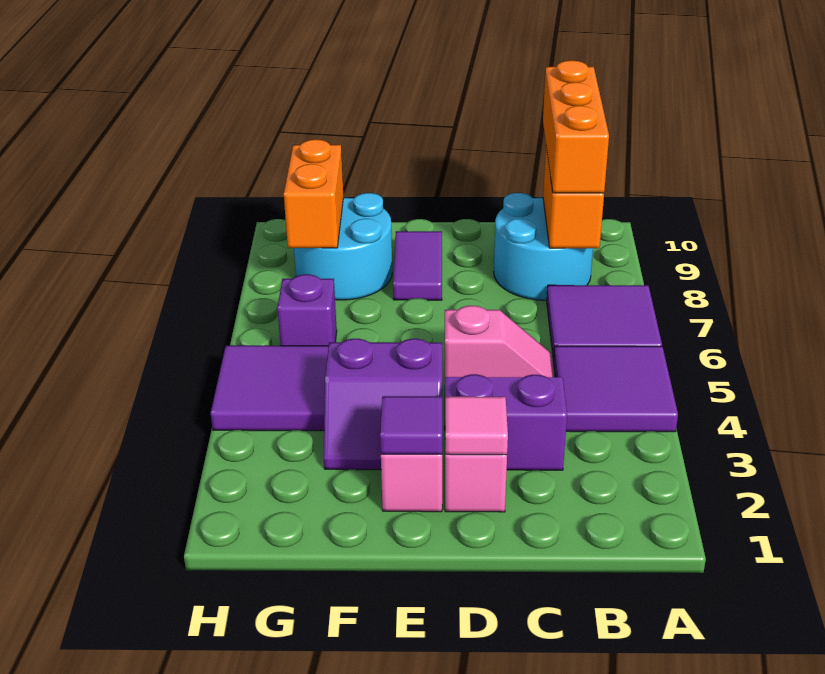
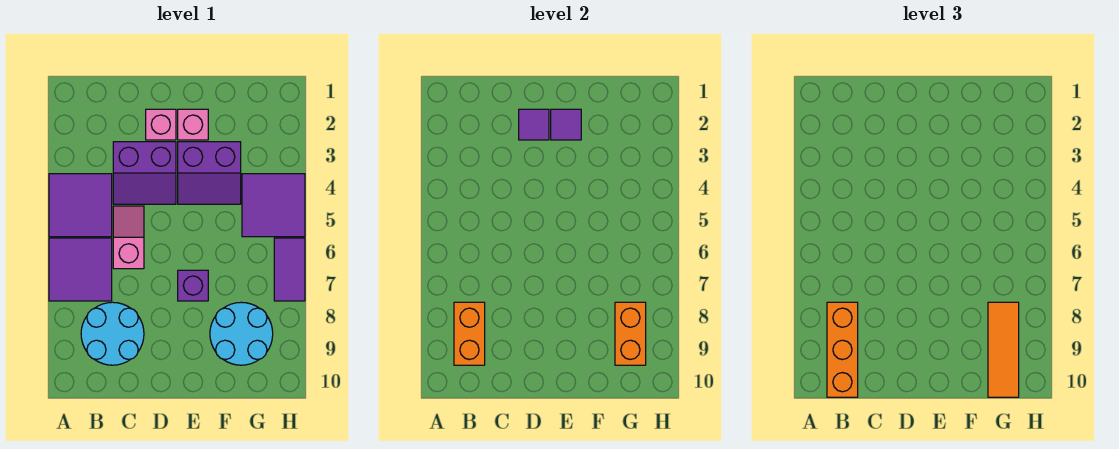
pink slope C5:D5 level 1 top D -> pink slope C5:C6 level 1 top 6
pink tile D2 level 2 -> purple tile D2 level 2
purple slope E3:F4 level 1 top 4 -> purple slope E3:F4 level 1 top 3
purple tile E8:E9 level 1 -> purple tile H6:H7 level 1
purple brick G6 level 1 -> purple brick E7 level 1
none -> orange tile G8:G10 level 3

